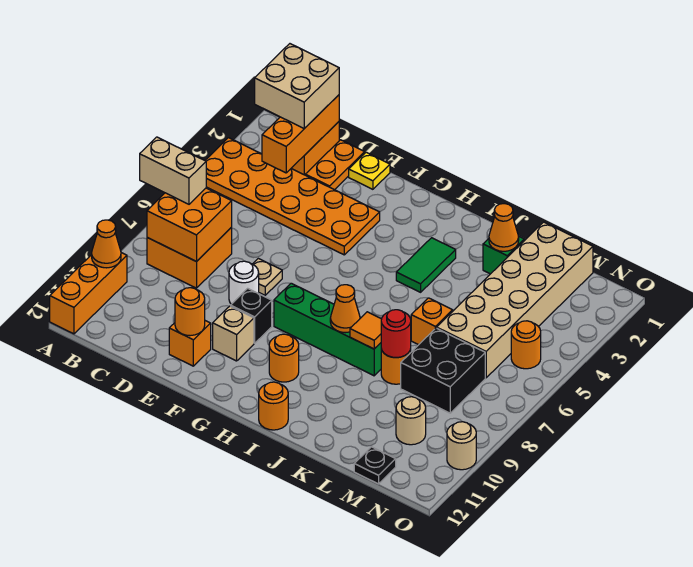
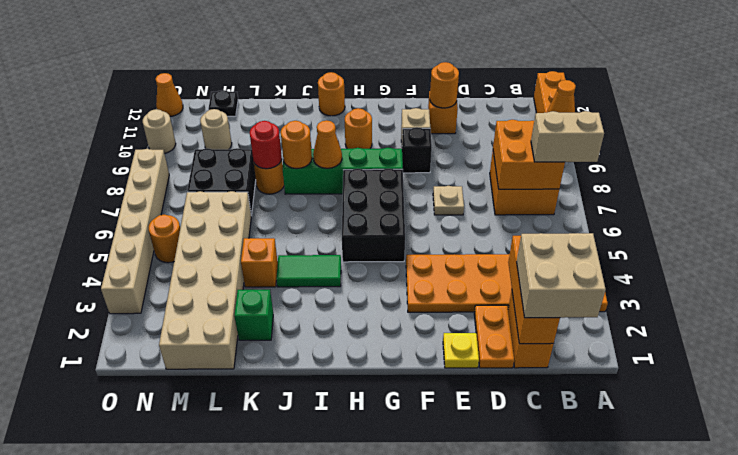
white round brick E8 level 1 -> none
none -> black brick G5:H7 level 1
green tile I3:I4 level 1 -> green tile I4:J4 level 1
orange tile J8 level 2 -> orange round brick J8 level 2
orange cone K2 level 2 -> orange cone O12 level 1
orange brick K6 level 1 -> orange brick K4 level 1
none -> tan brick O3:O8 level 1

